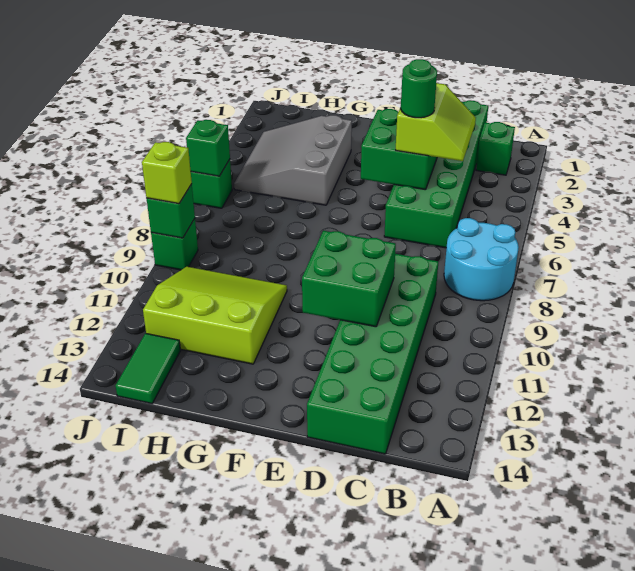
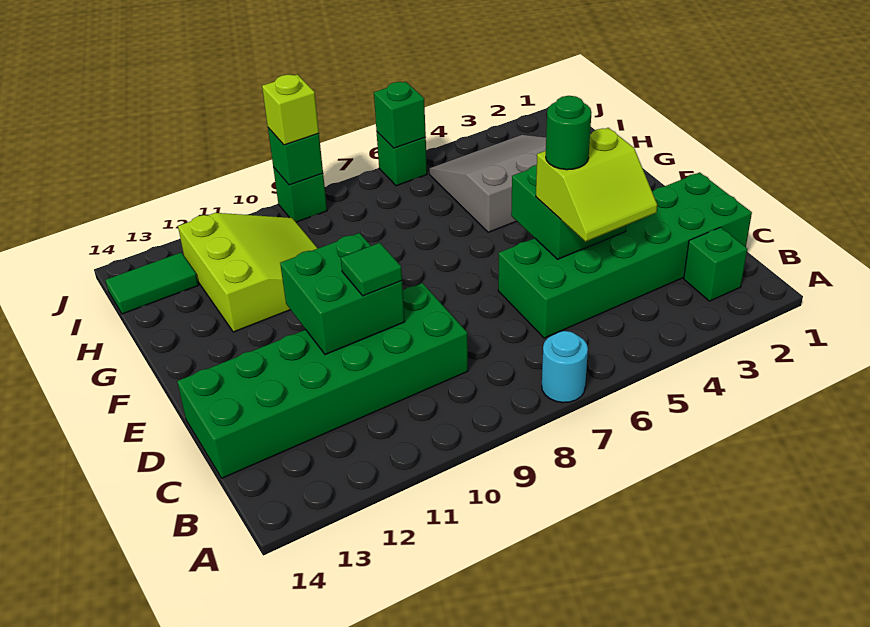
cyan round brick A7:B8 level 1 -> cyan round brick A7 level 1
none -> green tile D10 level 3

